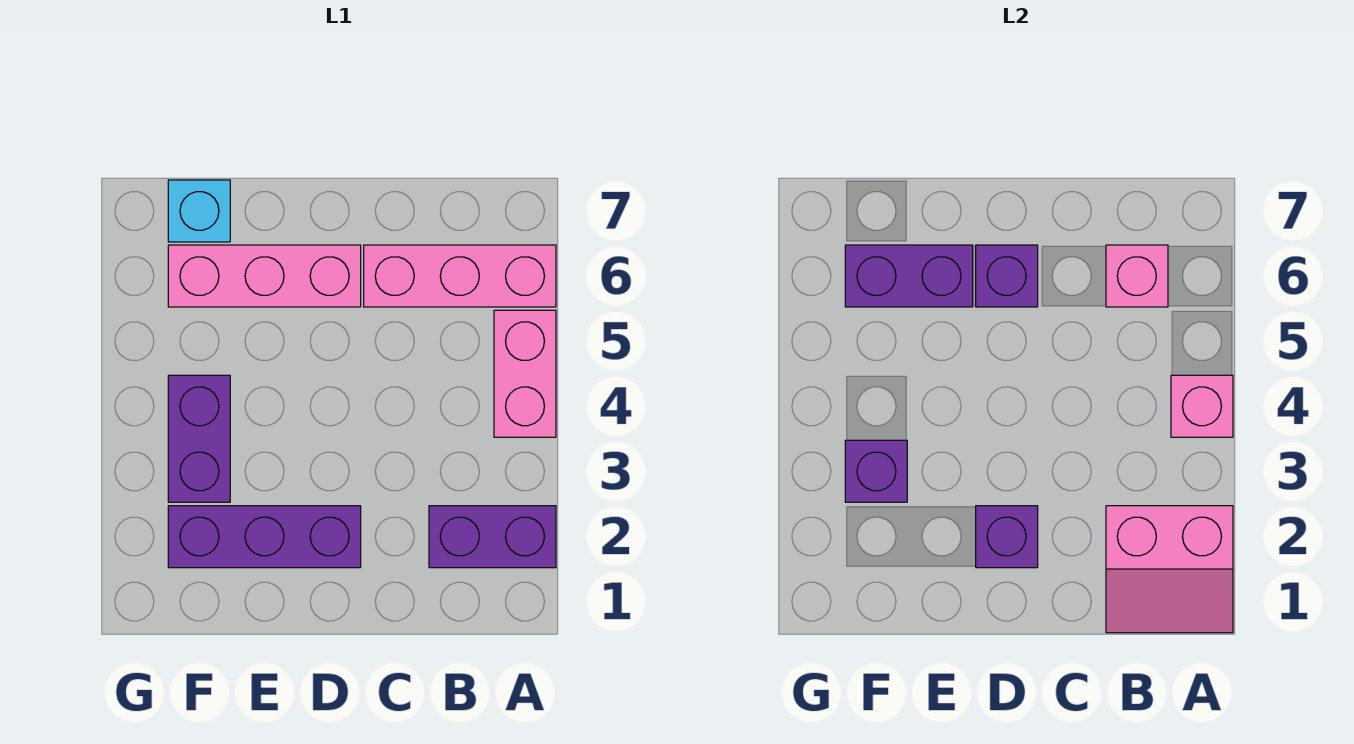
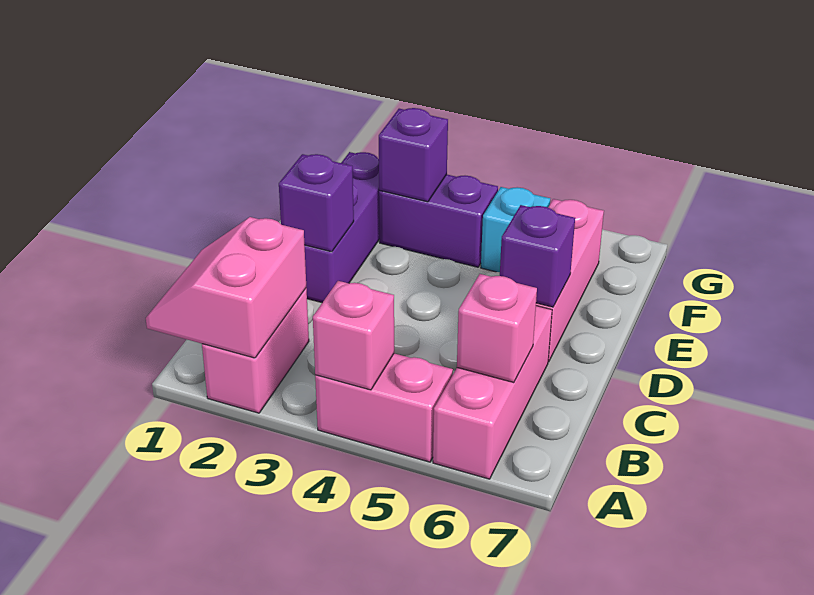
purple brick A2:B2 level 1 -> pink brick A2:B2 level 1
purple brick E6:F6 level 2 -> none
cyan brick F7 level 1 -> cyan brick F5 level 1

